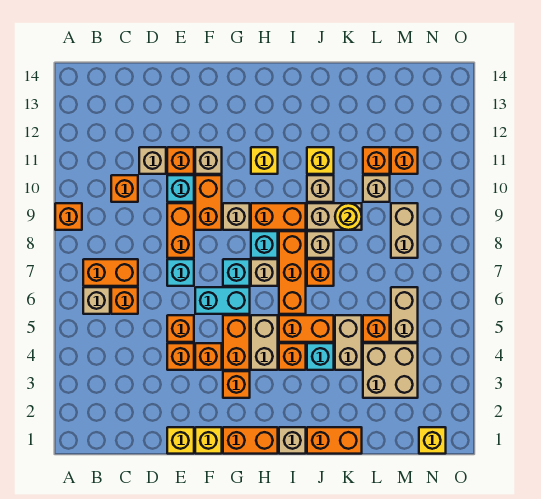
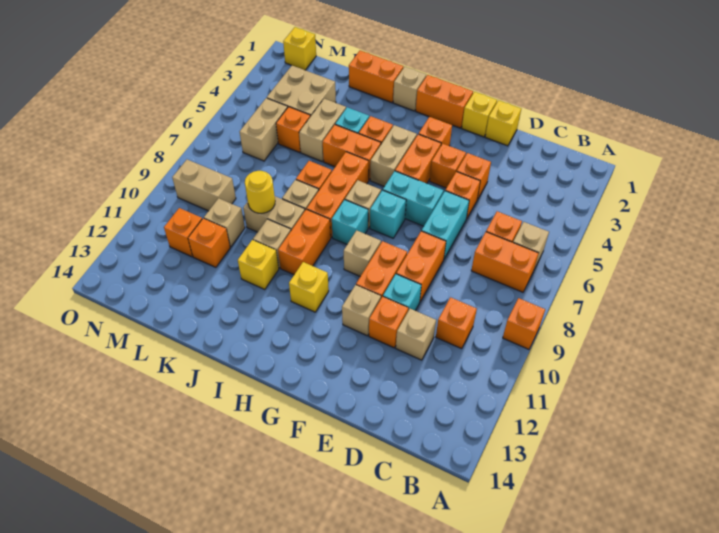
cyan brick E7 level 1 -> cyan brick E6:E7 level 1
orange brick H9:I9 level 1 -> orange brick I9:I10 level 1
tan brick M8:M9 level 1 -> tan brick M9:N9 level 1

